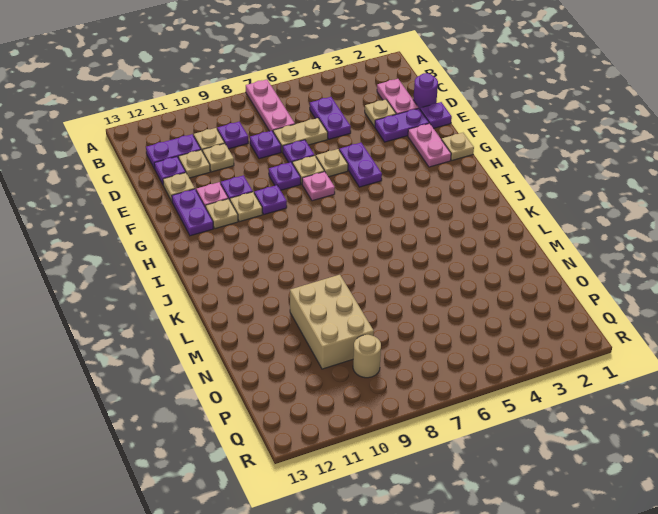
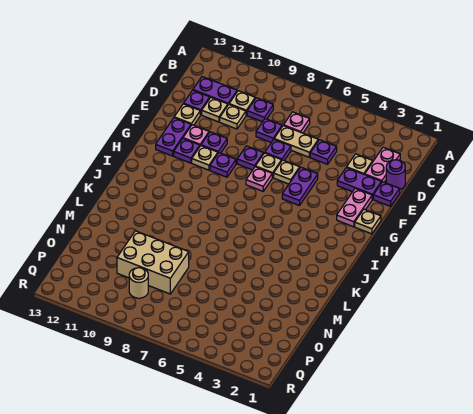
pink plate A7:C7 level 1 -> pink plate C7 level 1
purple plate C5:D5 level 1 -> purple plate D5 level 1
tan plate G11 level 1 -> purple plate G11 level 1
tan brick M9:O10 level 1 -> tan brick N8:O10 level 1

